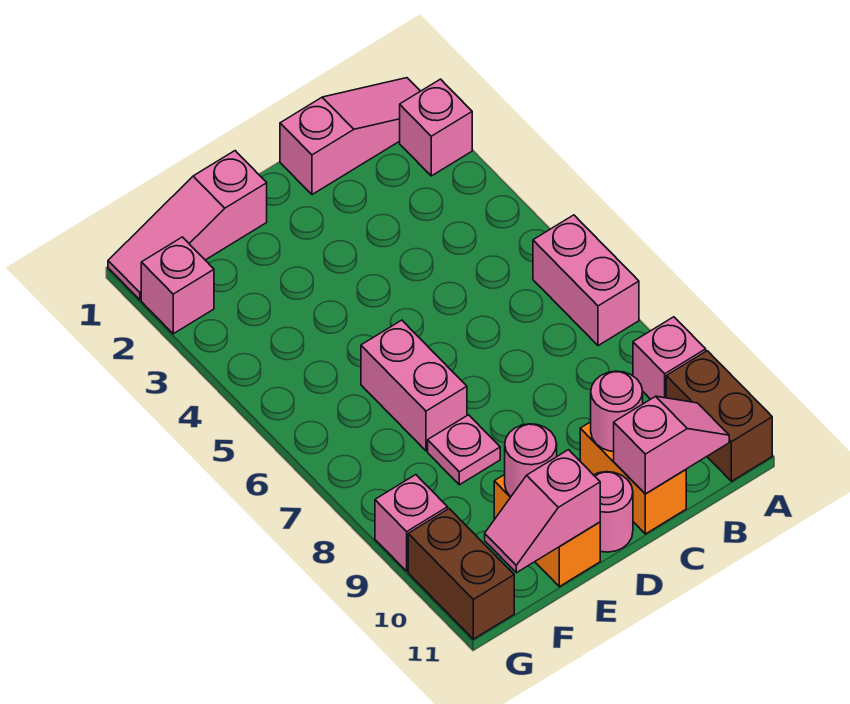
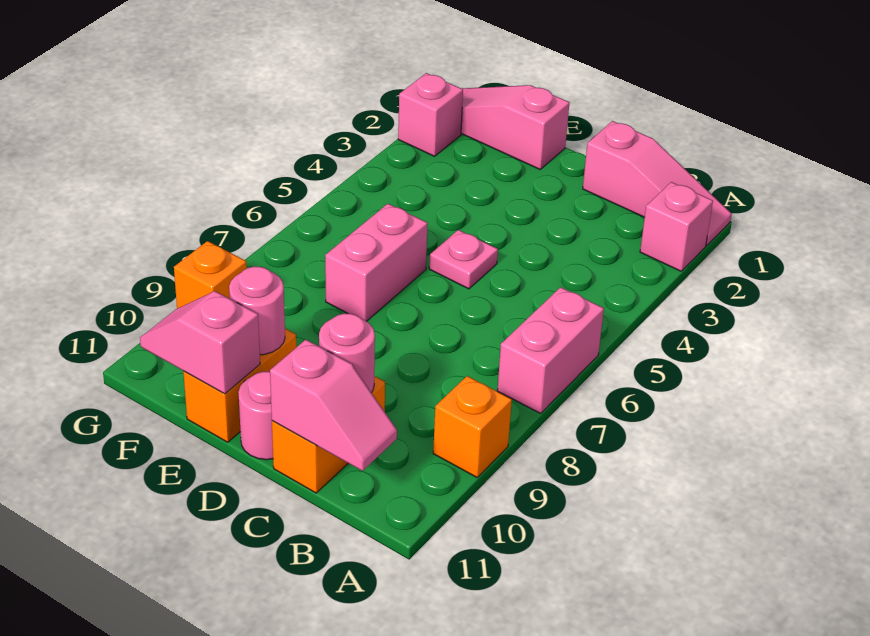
pink brick A9 level 1 -> orange brick A9 level 1
brown brick A10:A11 level 1 -> none
pink plate E8 level 1 -> pink plate D5 level 1
pink brick G9 level 1 -> orange brick G9 level 1
brown brick G10:G11 level 1 -> none

